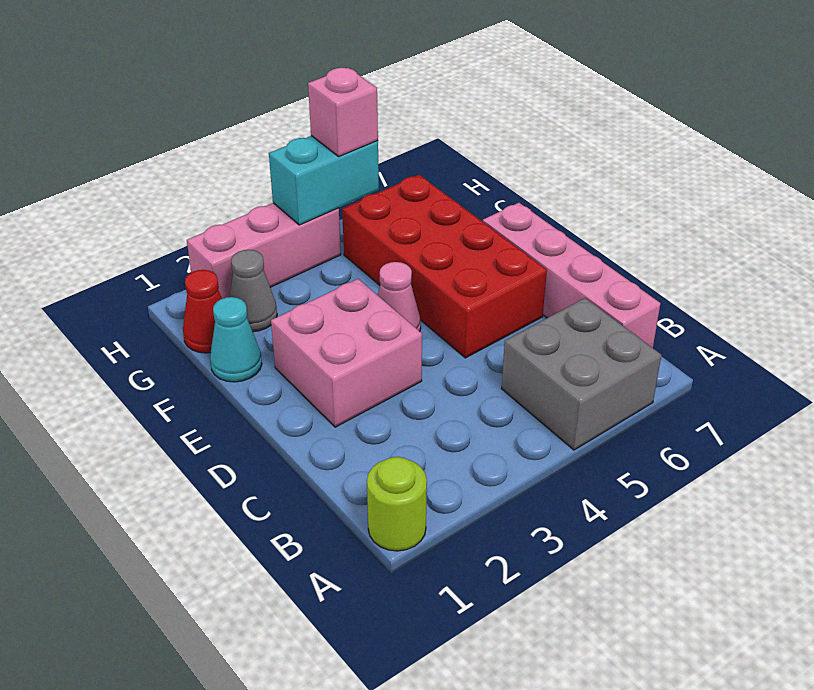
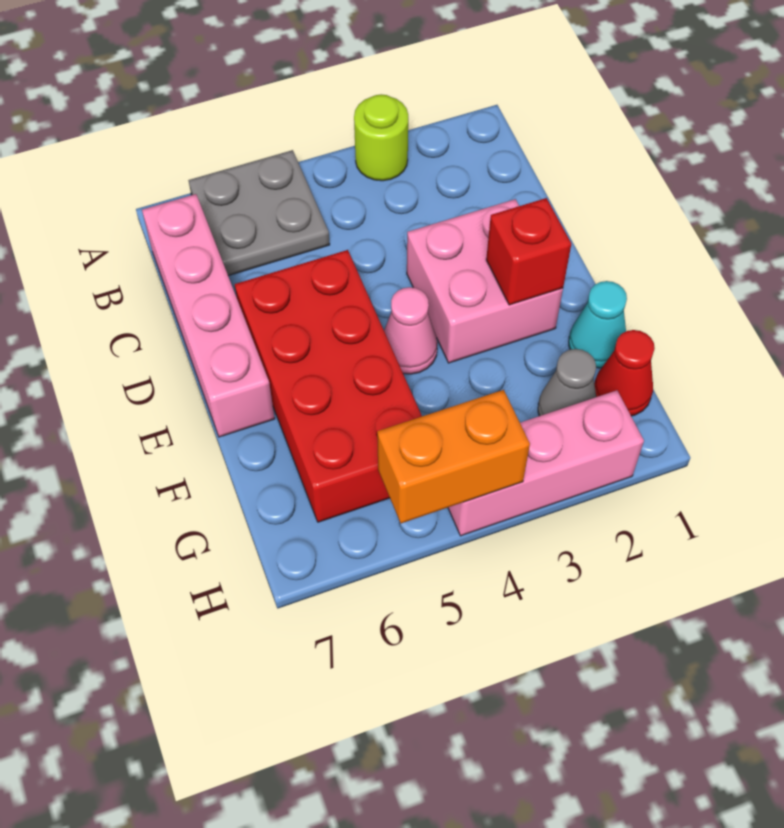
lime round brick A1 level 1 -> lime round brick A3 level 1
grey brick A5:B6 level 1 -> grey plate A5:B6 level 1
none -> red brick E2 level 2
cyan brick H4:H5 level 2 -> orange brick H4:H5 level 2
pink brick H5 level 3 -> none

